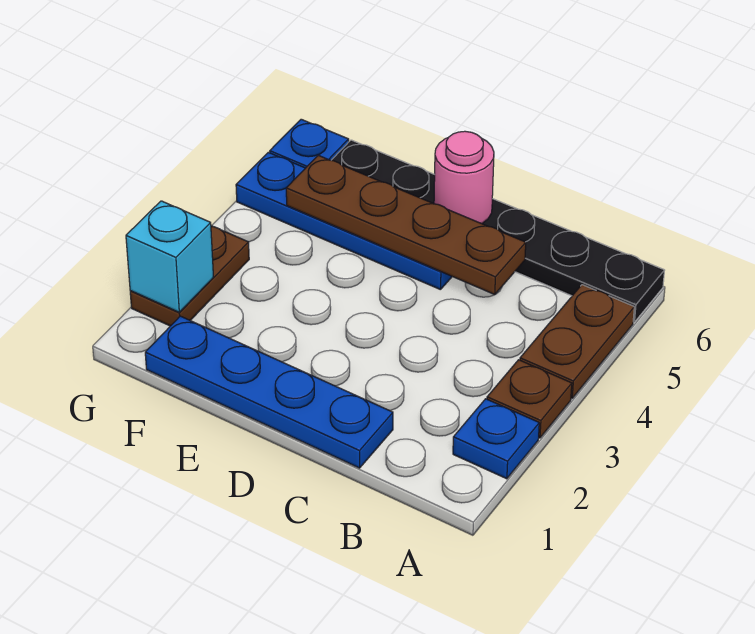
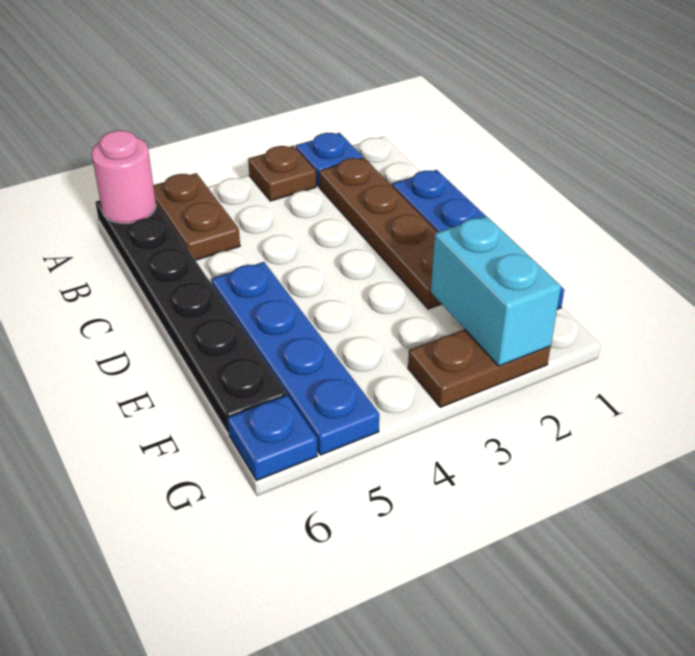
brown plate A4:A5 level 1 -> brown plate A5:B5 level 1
brown plate C5:F5 level 2 -> brown plate B2:E2 level 1
pink round brick D6 level 2 -> pink round brick A6 level 2
cyan brick G2 level 2 -> cyan brick F2:G2 level 2

